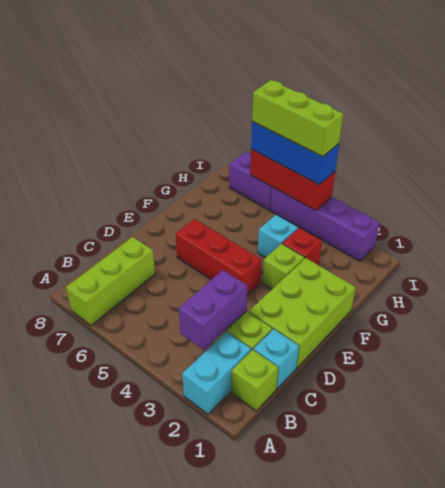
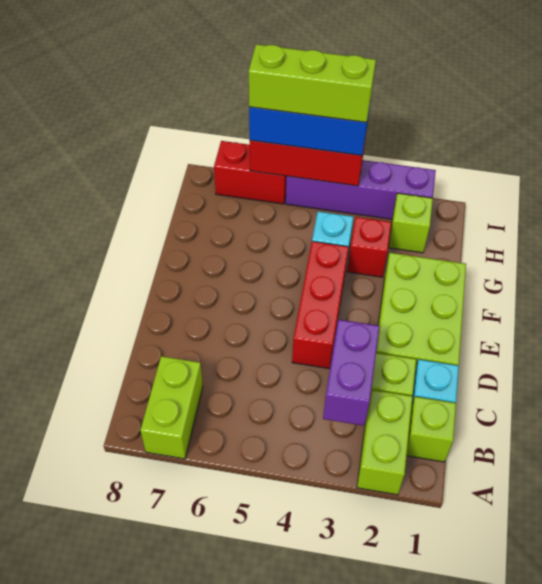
cyan brick A2:B2 level 1 -> lime brick A2:B2 level 1
lime brick A7:C7 level 1 -> lime brick A7:B7 level 1
red brick E4:E6 level 1 -> red brick D4:F4 level 1
lime brick F3 level 1 -> lime brick H2 level 1
purple brick I6:I7 level 1 -> red brick I6:I7 level 1

